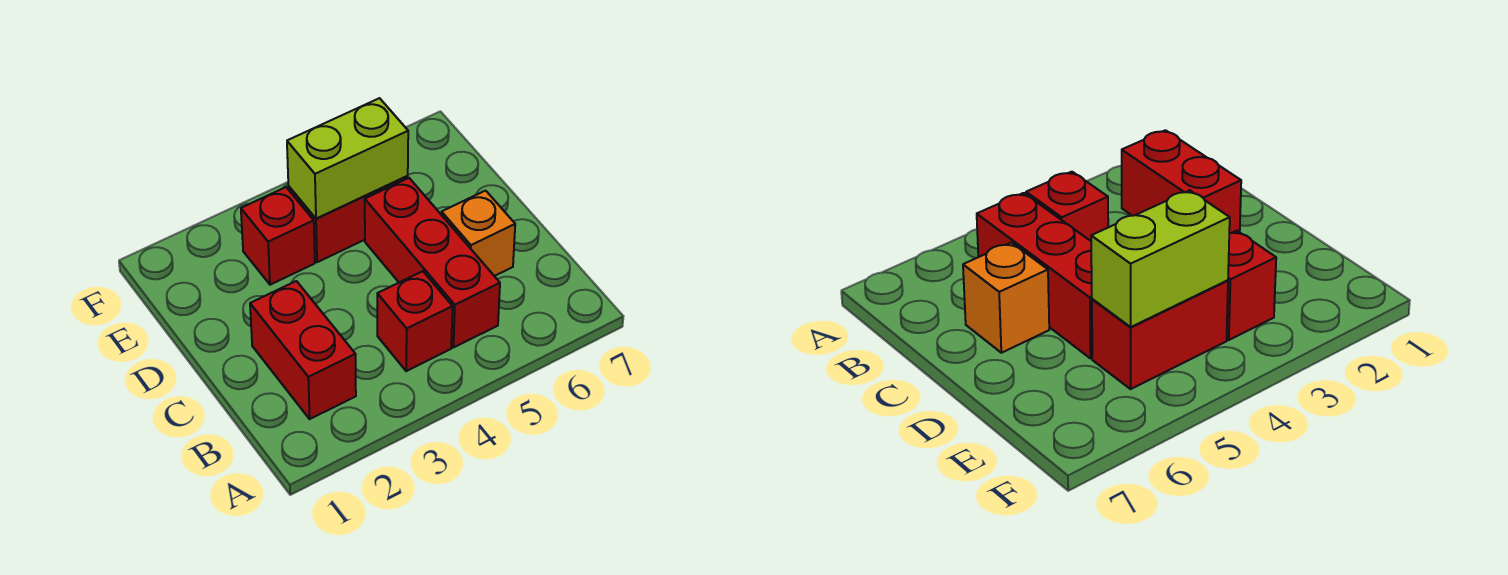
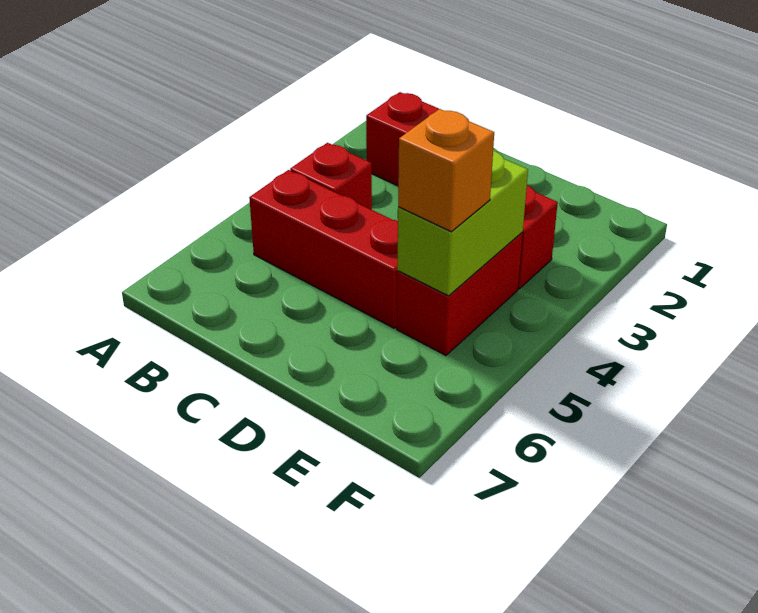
orange brick C6 level 1 -> orange brick E5 level 3

